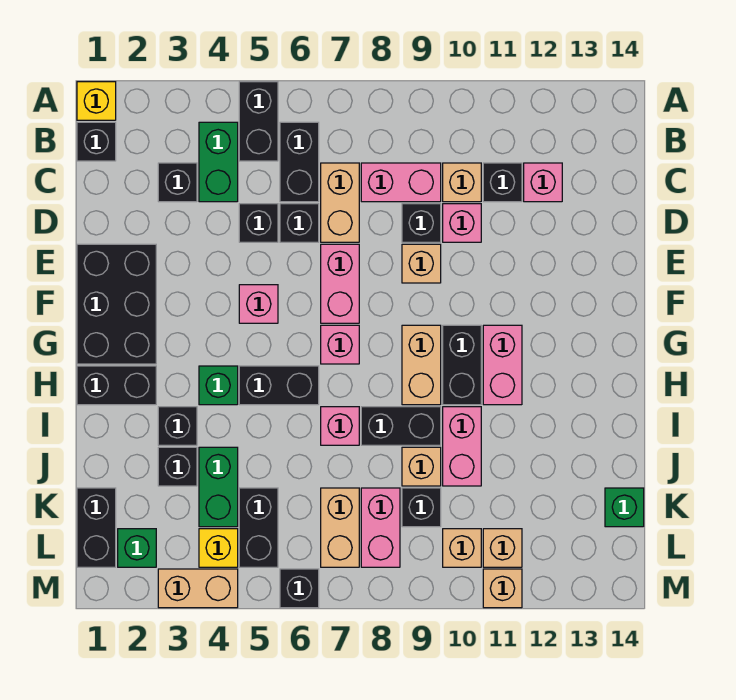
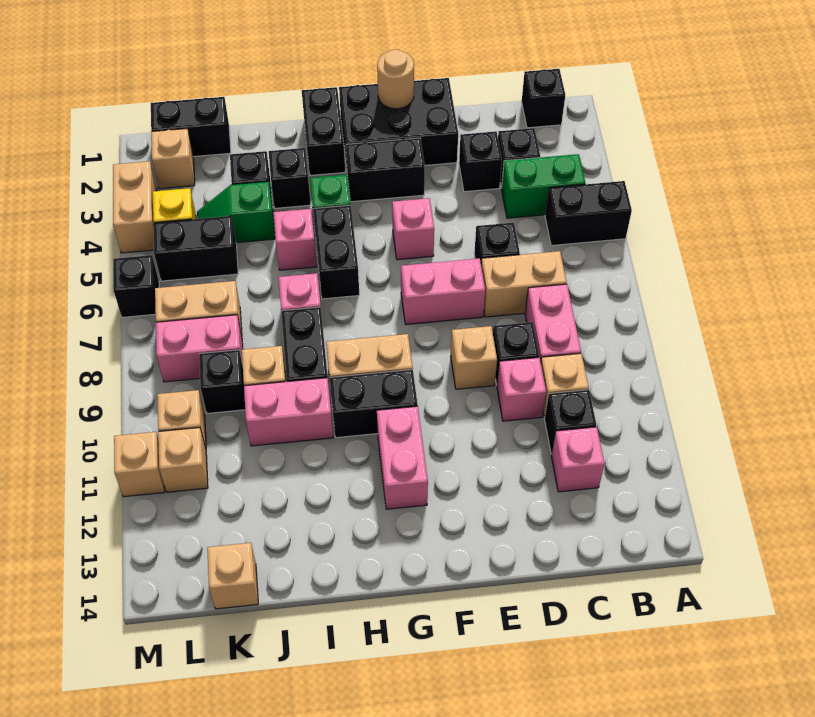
yellow brick A1 level 1 -> none
black brick B6:C6 level 1 -> black brick F3:G3 level 1
black brick D5 level 1 -> black brick D3 level 1
none -> tan round brick F1 level 2
pink brick G7 level 1 -> pink brick I5 level 1
pink brick G11:H11 level 1 -> pink brick G11:G12 level 1
green brick J4:K4 level 1 -> green slope J4:K4 level 1 top J
green brick K14 level 1 -> tan brick K14 level 1
green brick L2 level 1 -> tan brick L2 level 1

